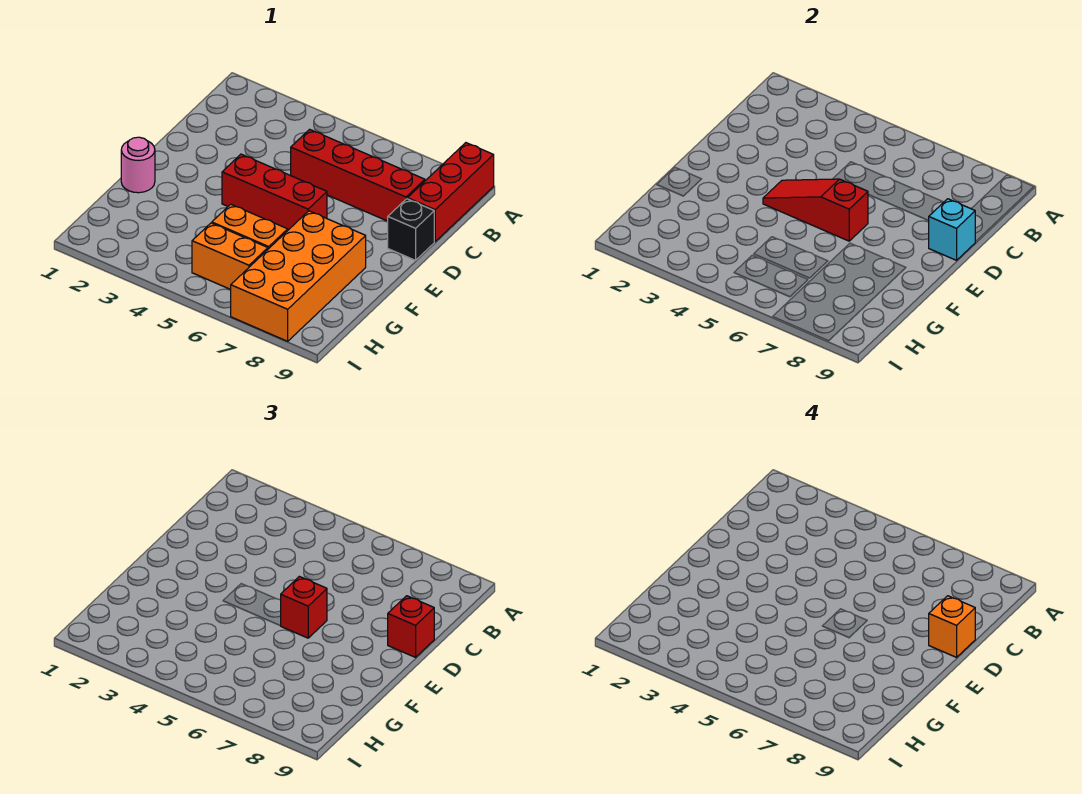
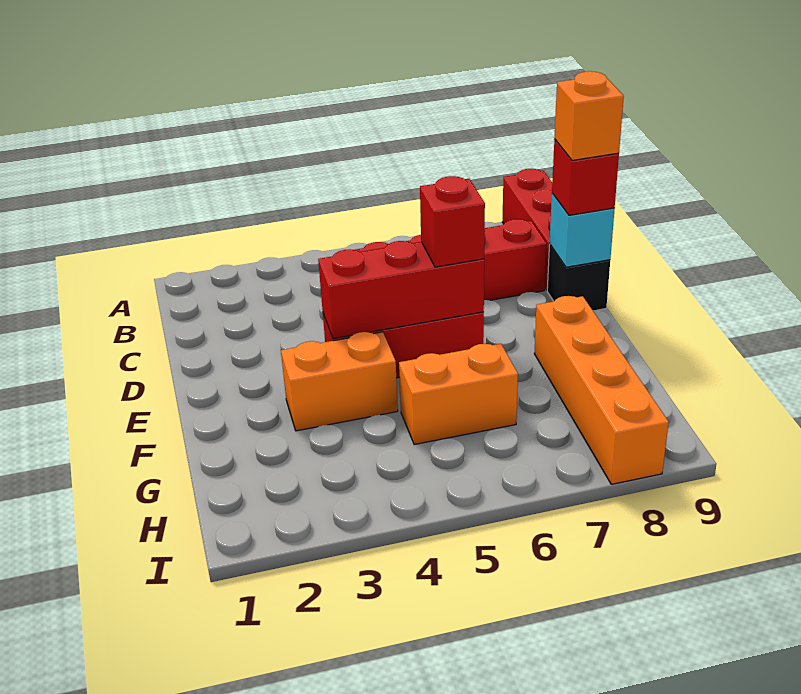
red slope E4:E6 level 2 top 6 -> red brick E4:E6 level 2
pink round brick F1 level 1 -> none
orange brick F7:I8 level 1 -> orange brick F8:I8 level 1
orange brick H5:H6 level 1 -> orange brick F3:F4 level 1

